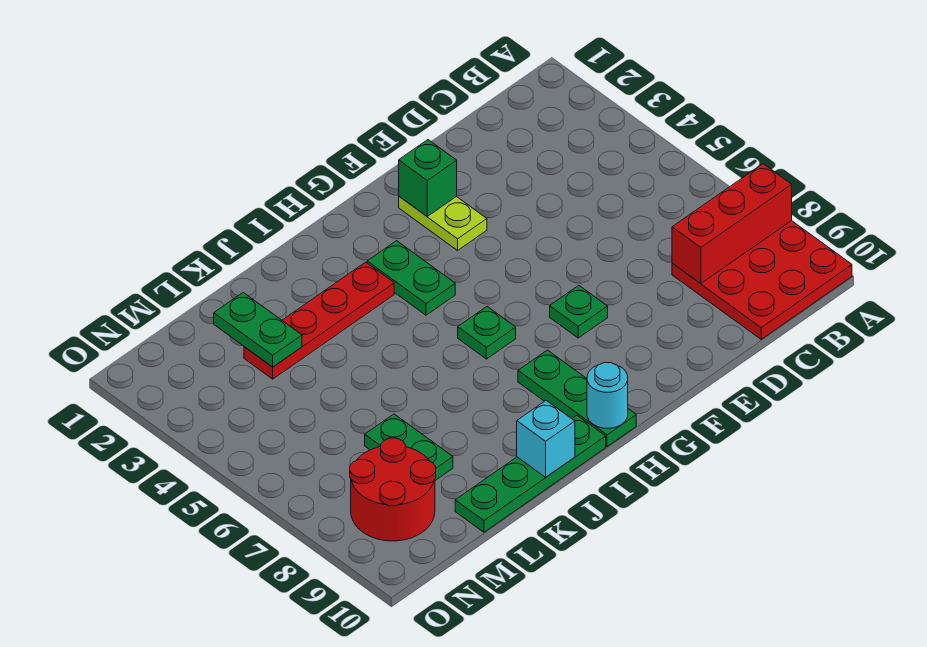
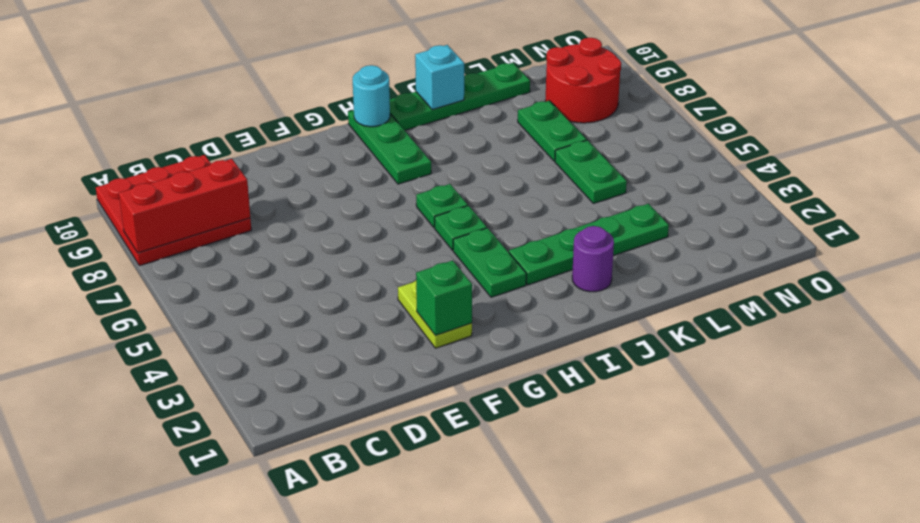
green plate F7 level 1 -> green plate H5 level 1
red plate I3:L3 level 1 -> green plate I3:L3 level 1
none -> purple round brick J2 level 1
green plate L2:L3 level 2 -> green plate L5:L6 level 1

